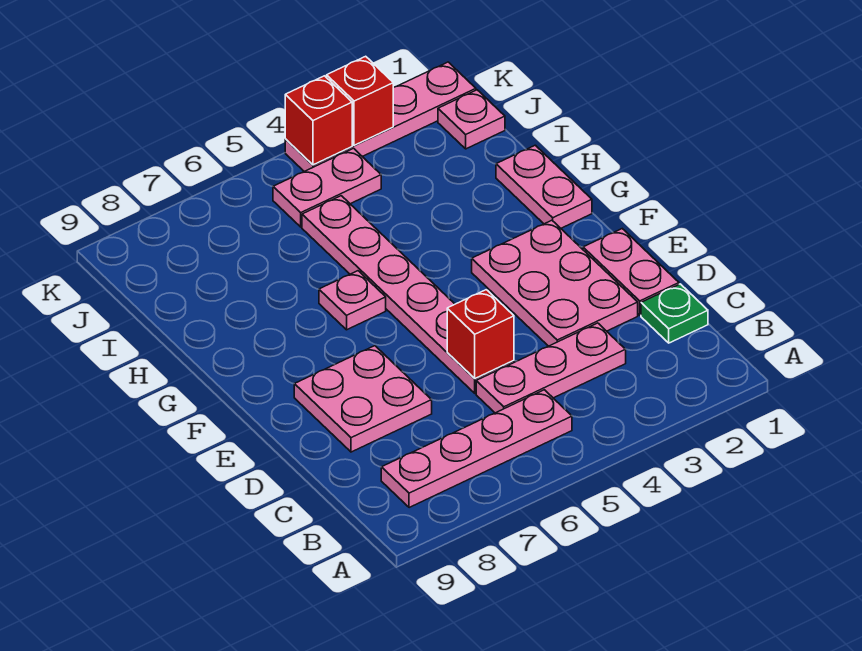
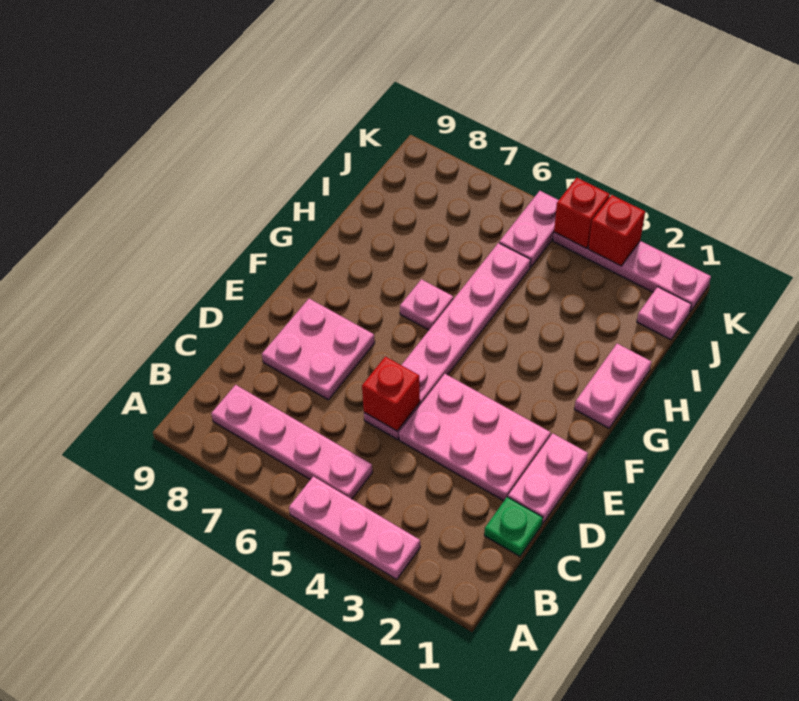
pink plate C3:C5 level 1 -> pink plate A3:A5 level 1
pink plate D2:F3 level 1 -> pink plate D2:E4 level 1
pink plate J4:J5 level 1 -> pink plate J5:K5 level 1

